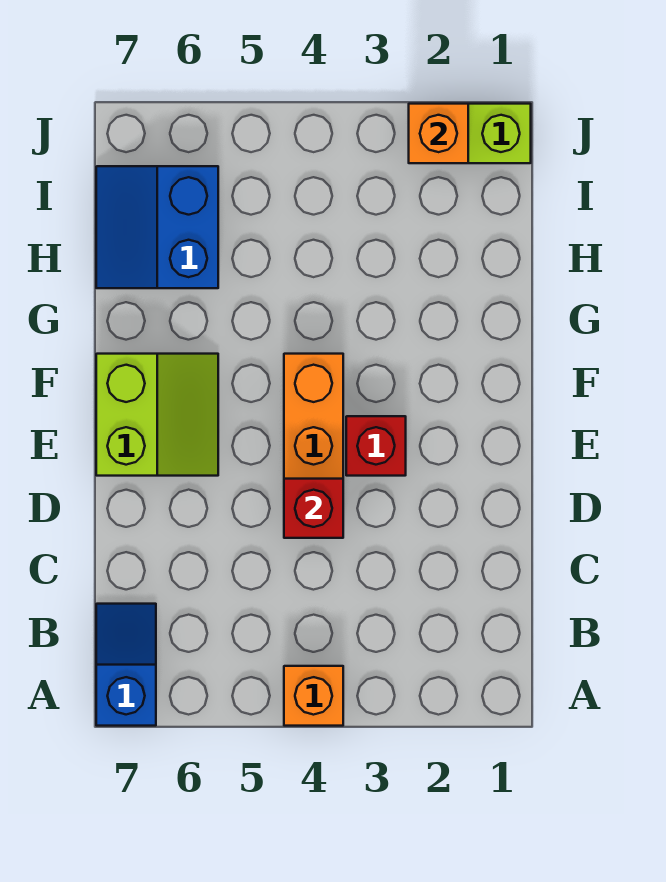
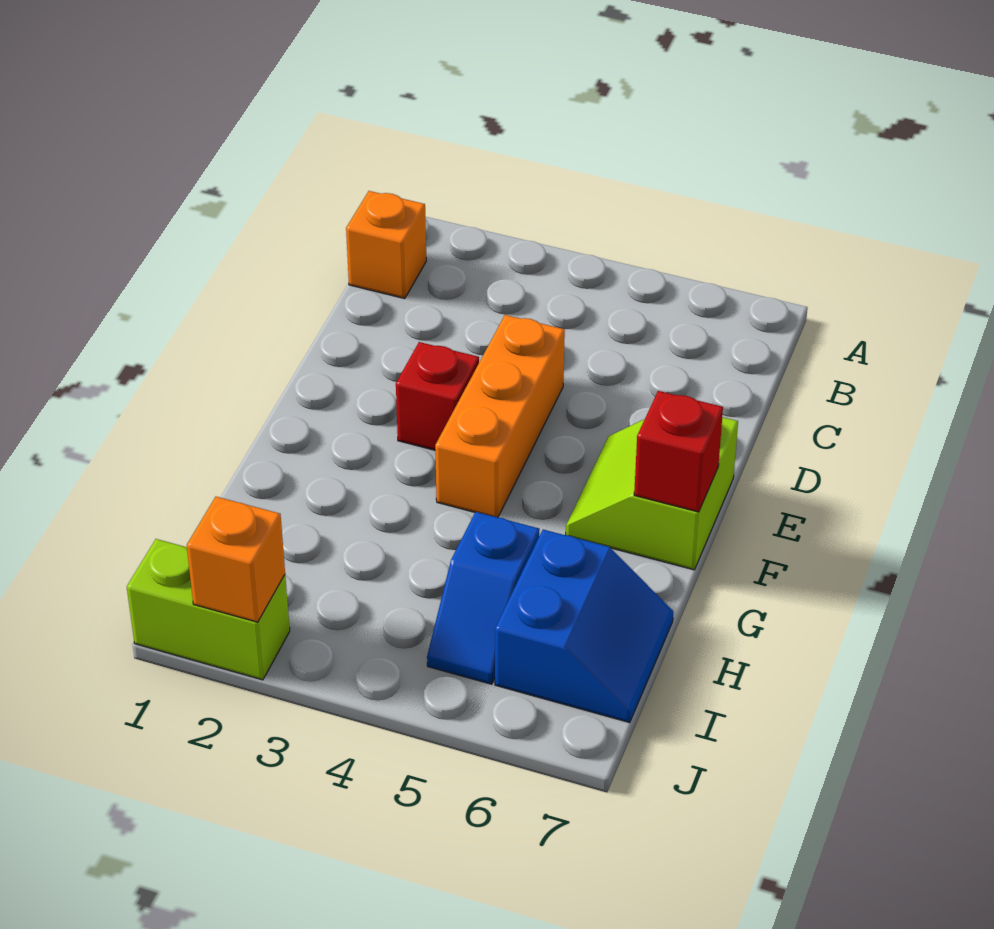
orange brick A4 level 1 -> orange brick B1 level 1
blue slope A7:B7 level 1 top A -> blue slope H5:I5 level 1 top H
red brick D4 level 2 -> red brick F7 level 2

